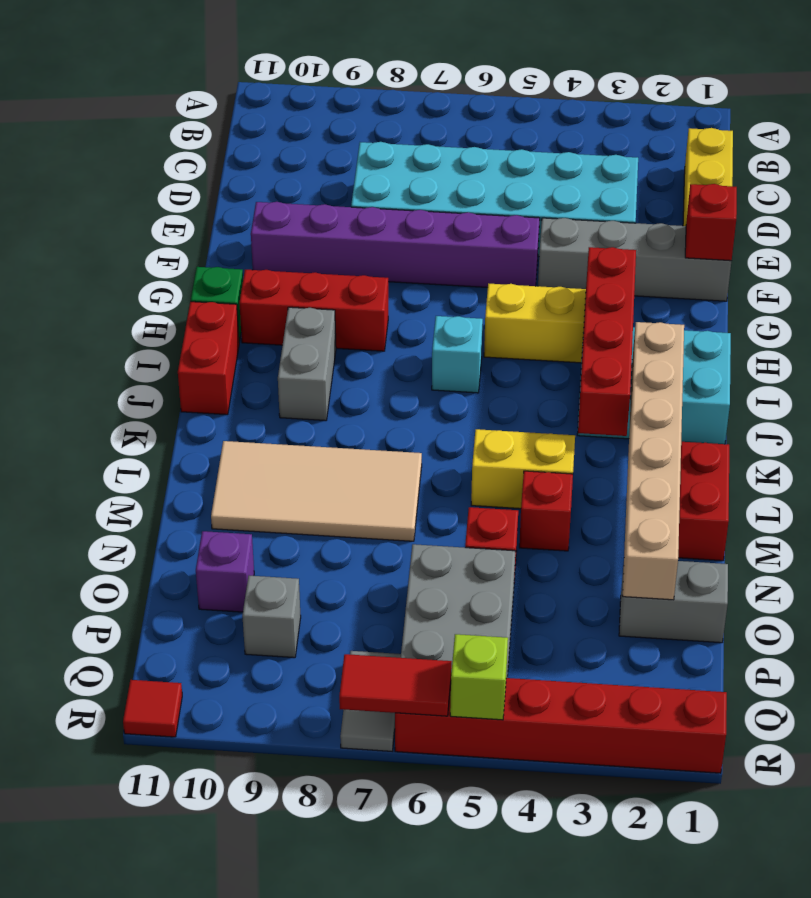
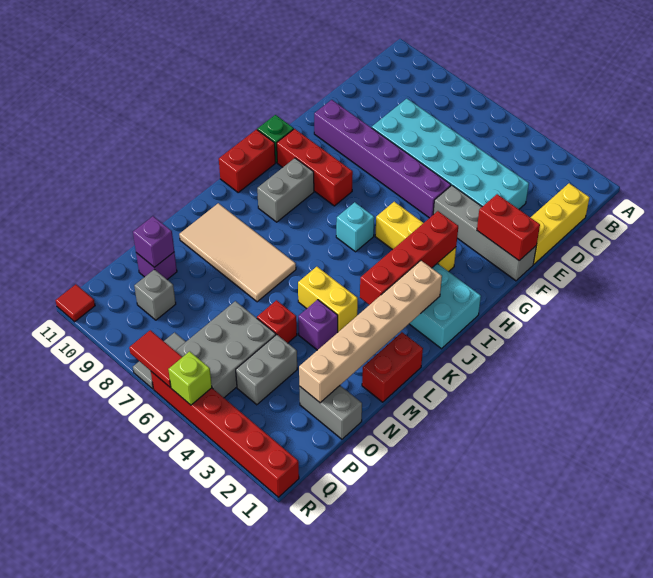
red brick F1 level 2 -> red brick F1:F2 level 2
red brick M4 level 1 -> purple brick M4 level 1
none -> grey brick O4:P4 level 1
none -> purple brick O10 level 2

